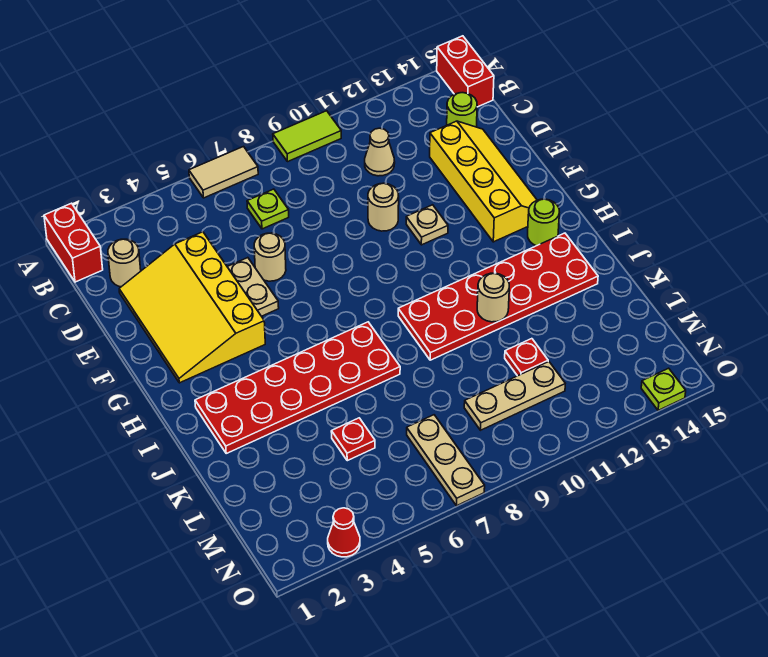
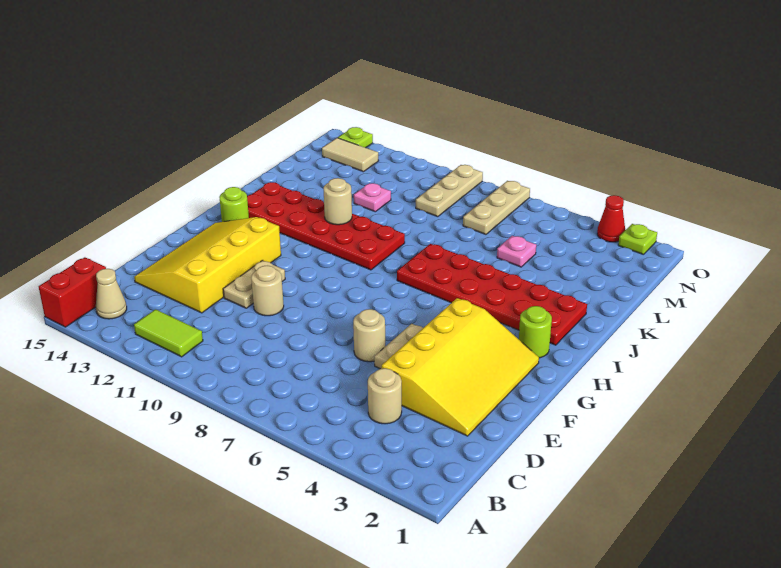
red brick A1:B1 level 1 -> none
tan tile A6:A7 level 1 -> tan tile N13:N14 level 1
lime tile A9:A10 level 1 -> lime tile B11:B12 level 1
tan round brick C2 level 1 -> tan round brick C4 level 1
lime plate C7 level 1 -> lime plate O2 level 1
tan cone C11 level 1 -> tan cone B14 level 1
lime round brick C14 level 1 -> lime round brick H2 level 1
yellow slope D13:G14 level 1 top 13 -> yellow slope D12:G14 level 1 top 12
tan plate F11 level 1 -> tan plate E11:F11 level 1
red plate L5 level 1 -> pink plate L5 level 1
red plate L11 level 1 -> pink plate L11 level 1
tan plate M9:M11 level 1 -> tan plate M9:O9 level 1

